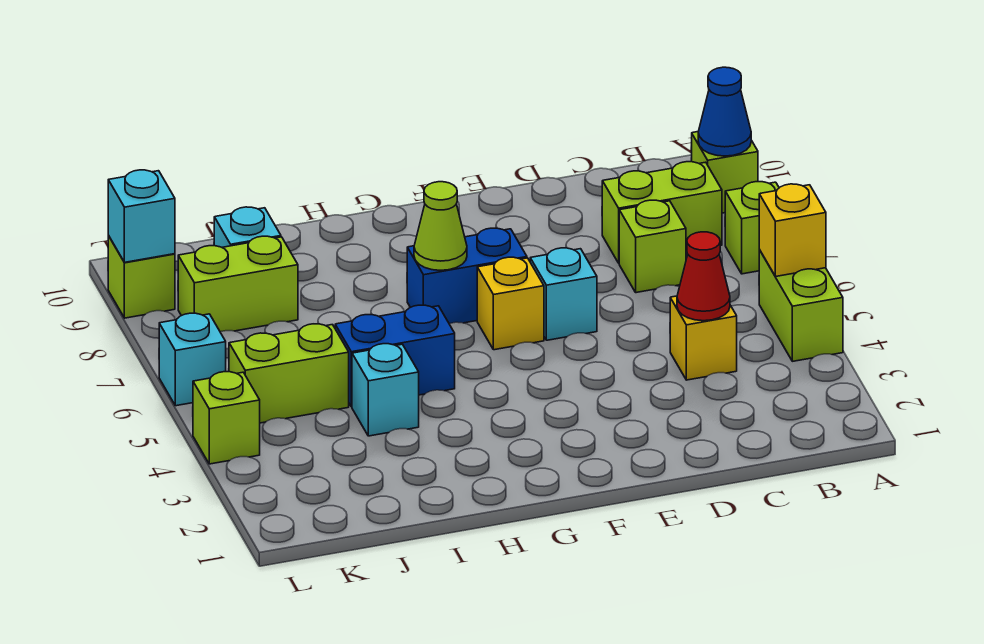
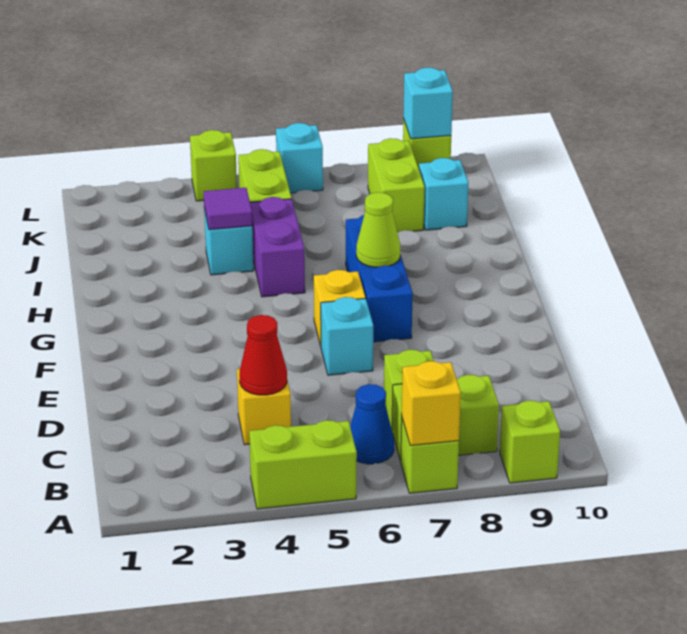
yellow brick A5 level 2 -> yellow brick A7 level 2
blue cone A9 level 2 -> blue cone B6 level 1
lime brick B8:C8 level 1 -> lime brick B7:B8 level 1
blue brick F7:G7 level 1 -> blue brick F7:H7 level 1
blue brick H5:I5 level 1 -> purple brick H5:I5 level 1
none -> purple tile I4 level 2

